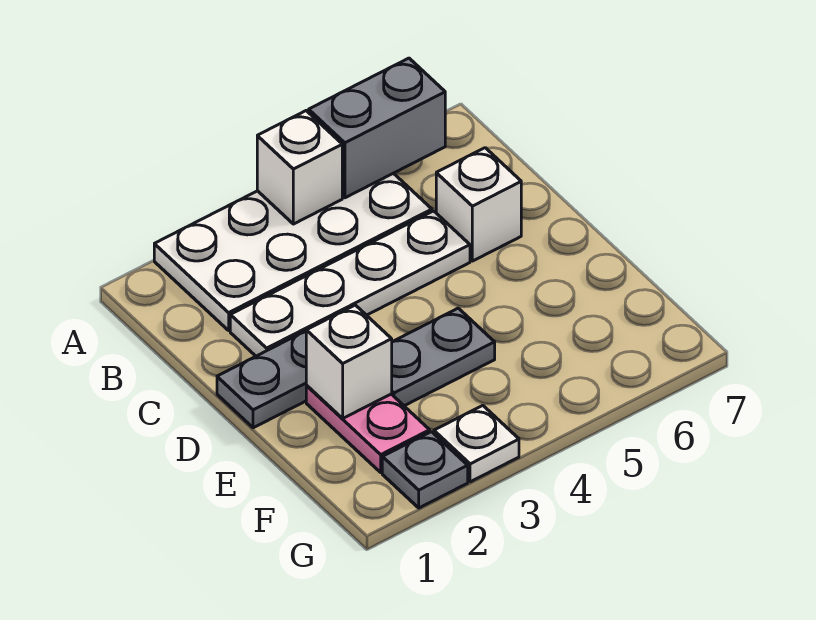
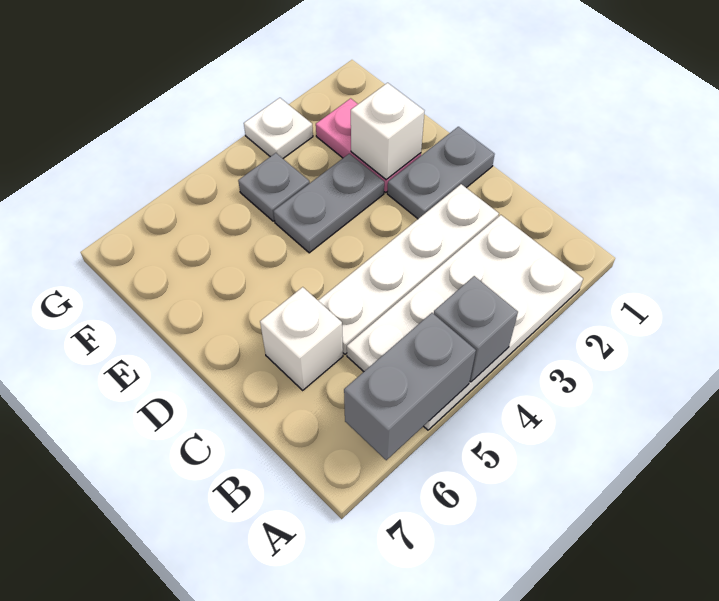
white brick A4 level 2 -> grey brick A4 level 2
grey plate G2 level 1 -> grey plate F4 level 1

